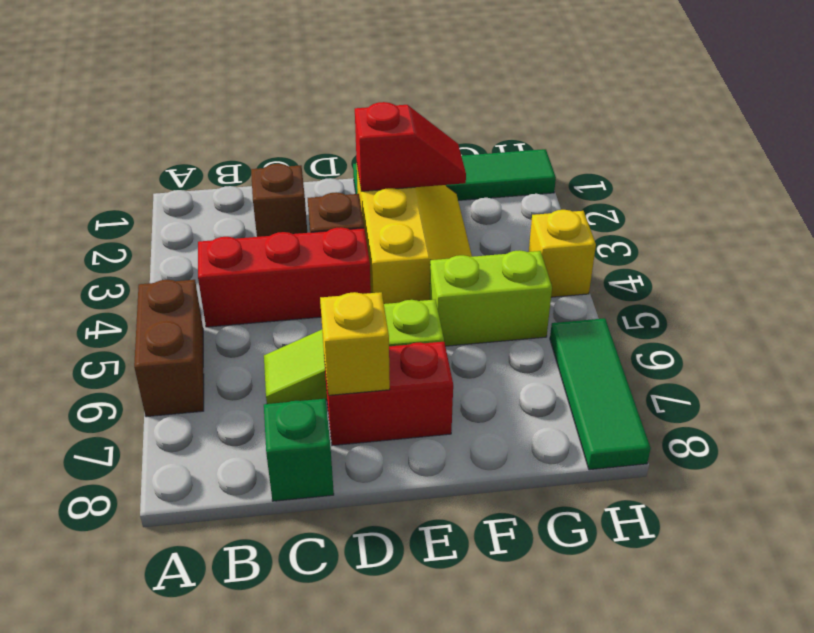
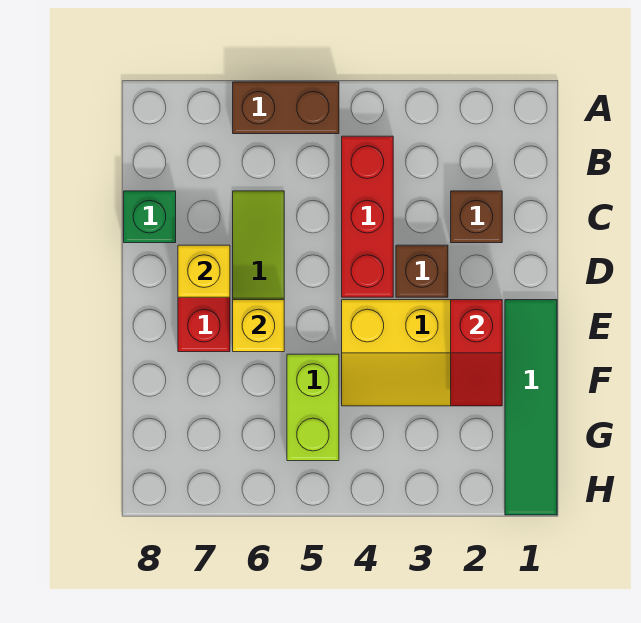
yellow brick H4 level 1 -> yellow brick E6 level 2
green tile H6:H8 level 1 -> none

